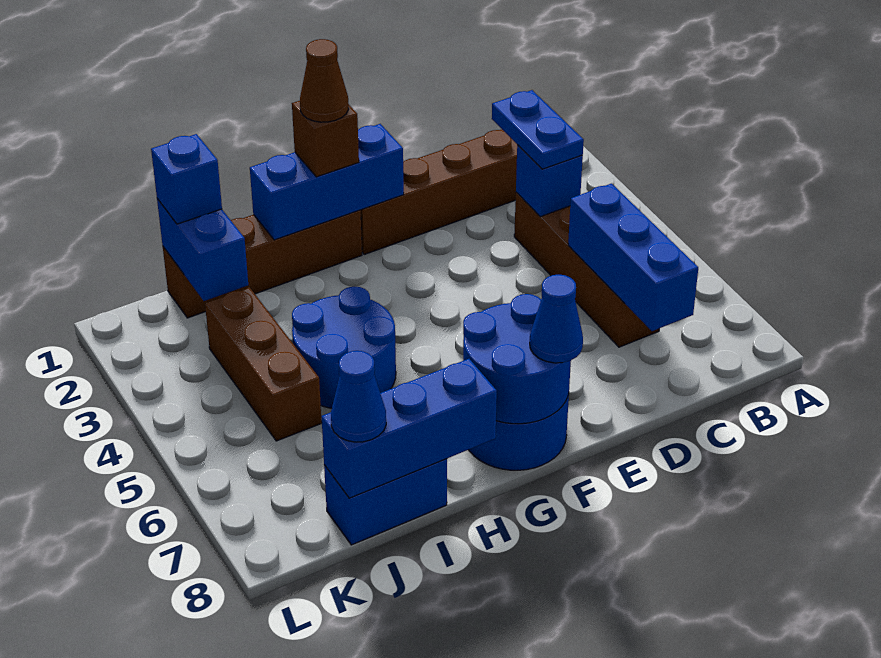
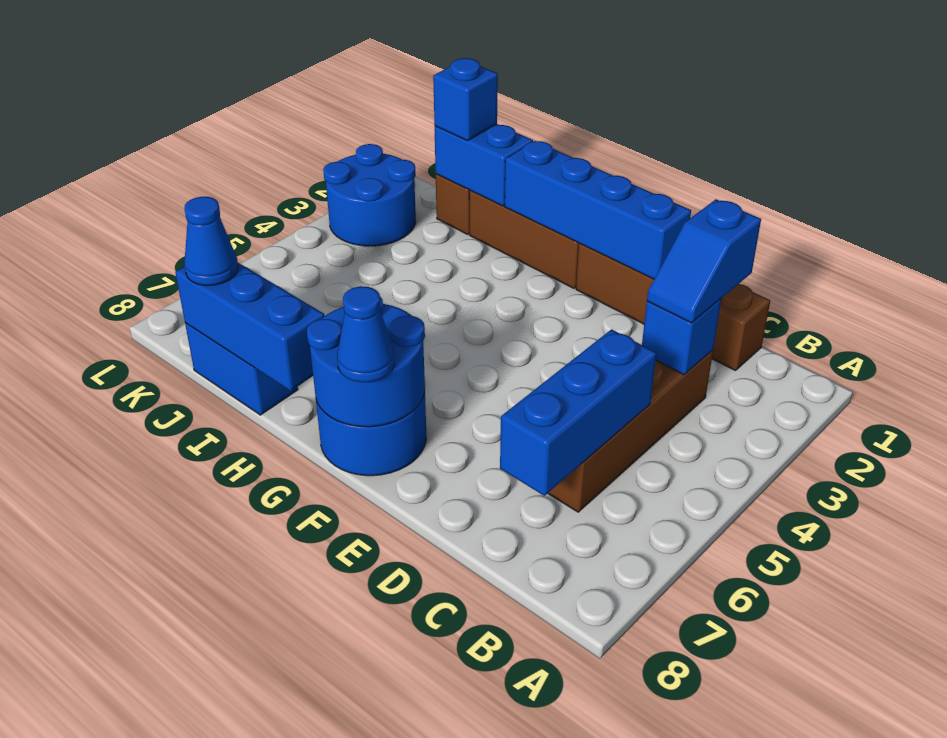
blue plate C2:C3 level 3 -> blue slope C2:C3 level 3 top 2
blue brick F1:H1 level 2 -> blue brick E1:H1 level 2
brown brick G1 level 3 -> none
brown cone G1 level 4 -> none
blue round brick H4:I5 level 1 -> blue round brick K2:L3 level 1
blue brick J1:J2 level 2 -> blue brick I1:J1 level 2
brown brick J3:J5 level 1 -> none

